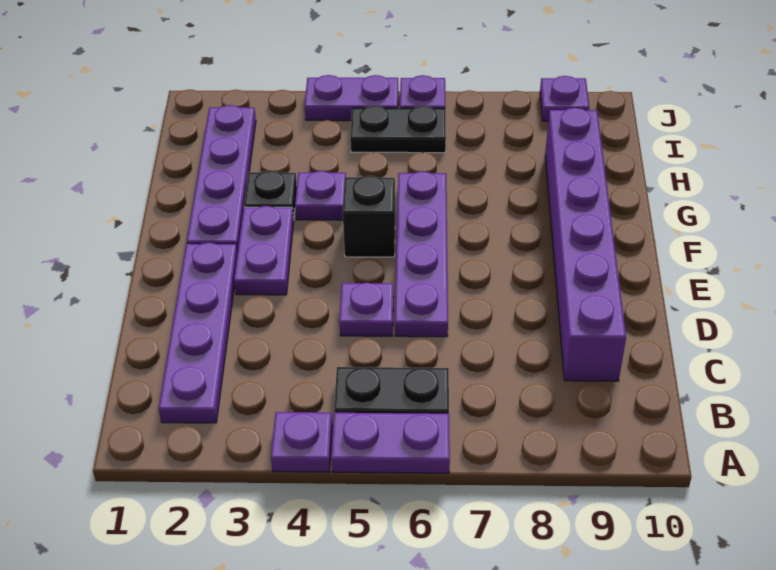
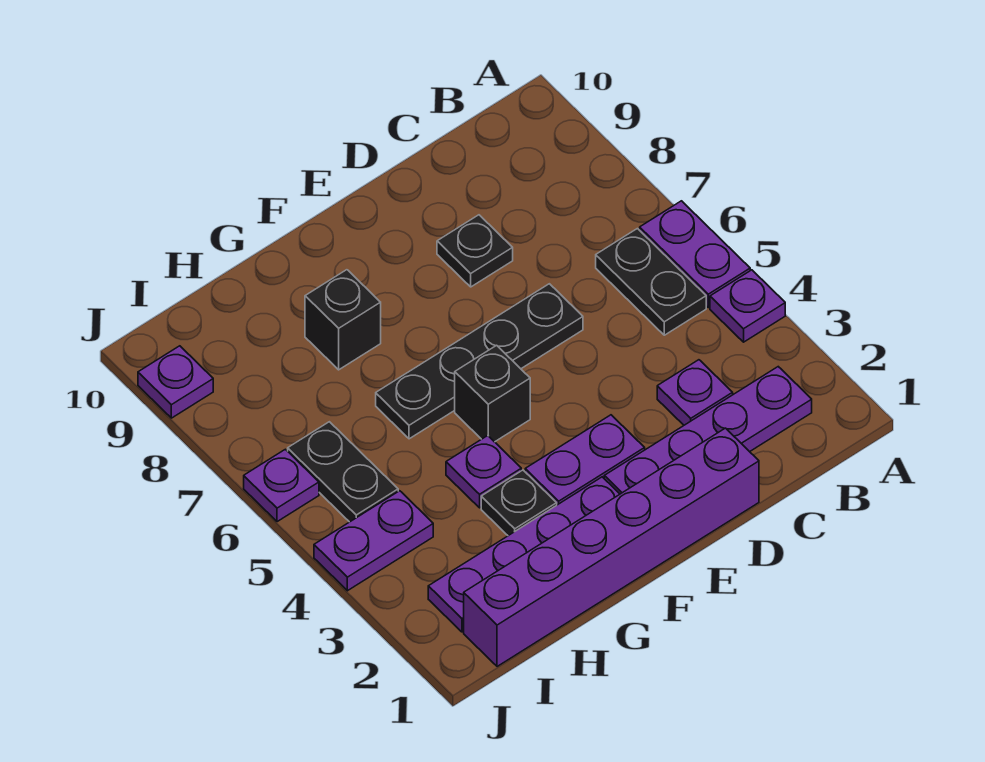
purple brick C9:H9 level 1 -> purple brick D1:I1 level 1
purple plate D5 level 1 -> purple plate C3 level 1
purple plate D6:G6 level 1 -> black plate D6:G6 level 1
none -> black plate D8 level 1
none -> black brick G8 level 1
purple plate J4:J5 level 1 -> purple plate I4:J4 level 1

